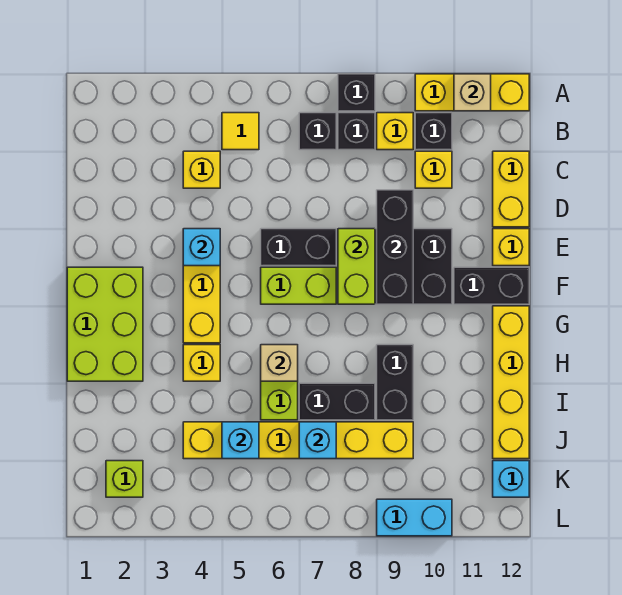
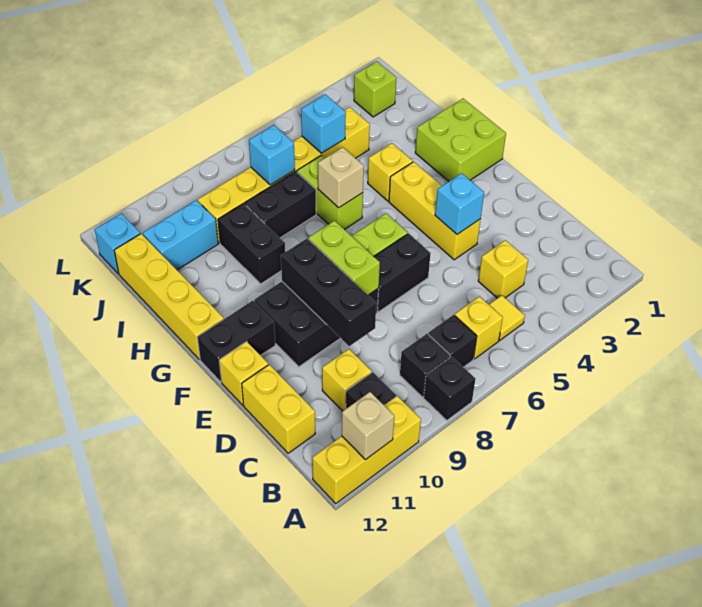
yellow brick B9 level 1 -> yellow brick B6 level 1
lime brick F1:H2 level 1 -> lime brick G1:H2 level 1
cyan brick L9:L10 level 1 -> cyan brick J10:J11 level 1

